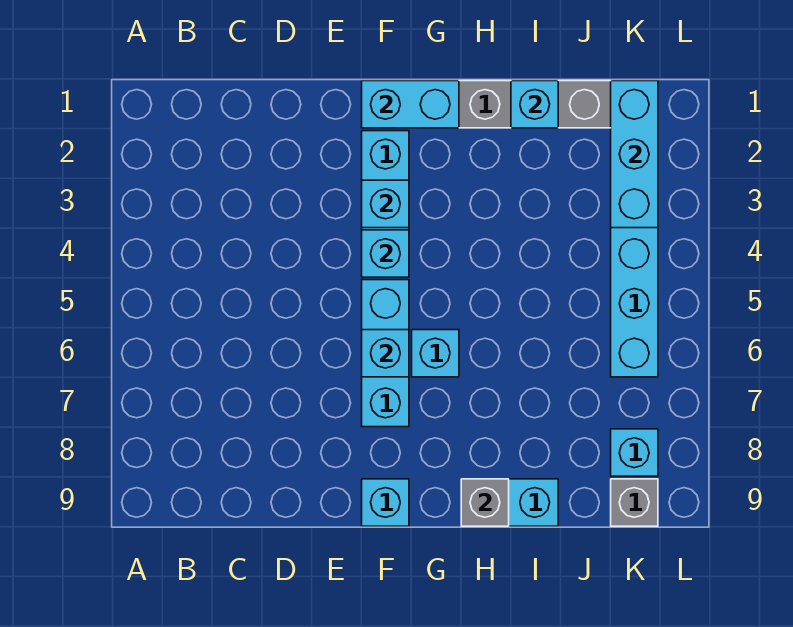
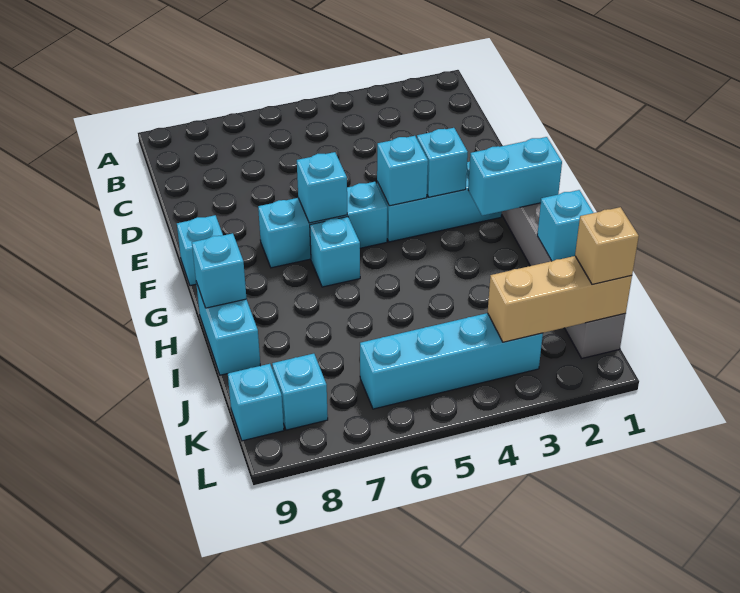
cyan brick F1:G1 level 2 -> cyan brick G1:G2 level 2
grey brick H9 level 2 -> cyan brick H9 level 2
cyan brick K1:K3 level 2 -> tan brick K1:K3 level 2
none -> tan brick K1 level 3
grey brick K9 level 1 -> cyan brick K9 level 1

